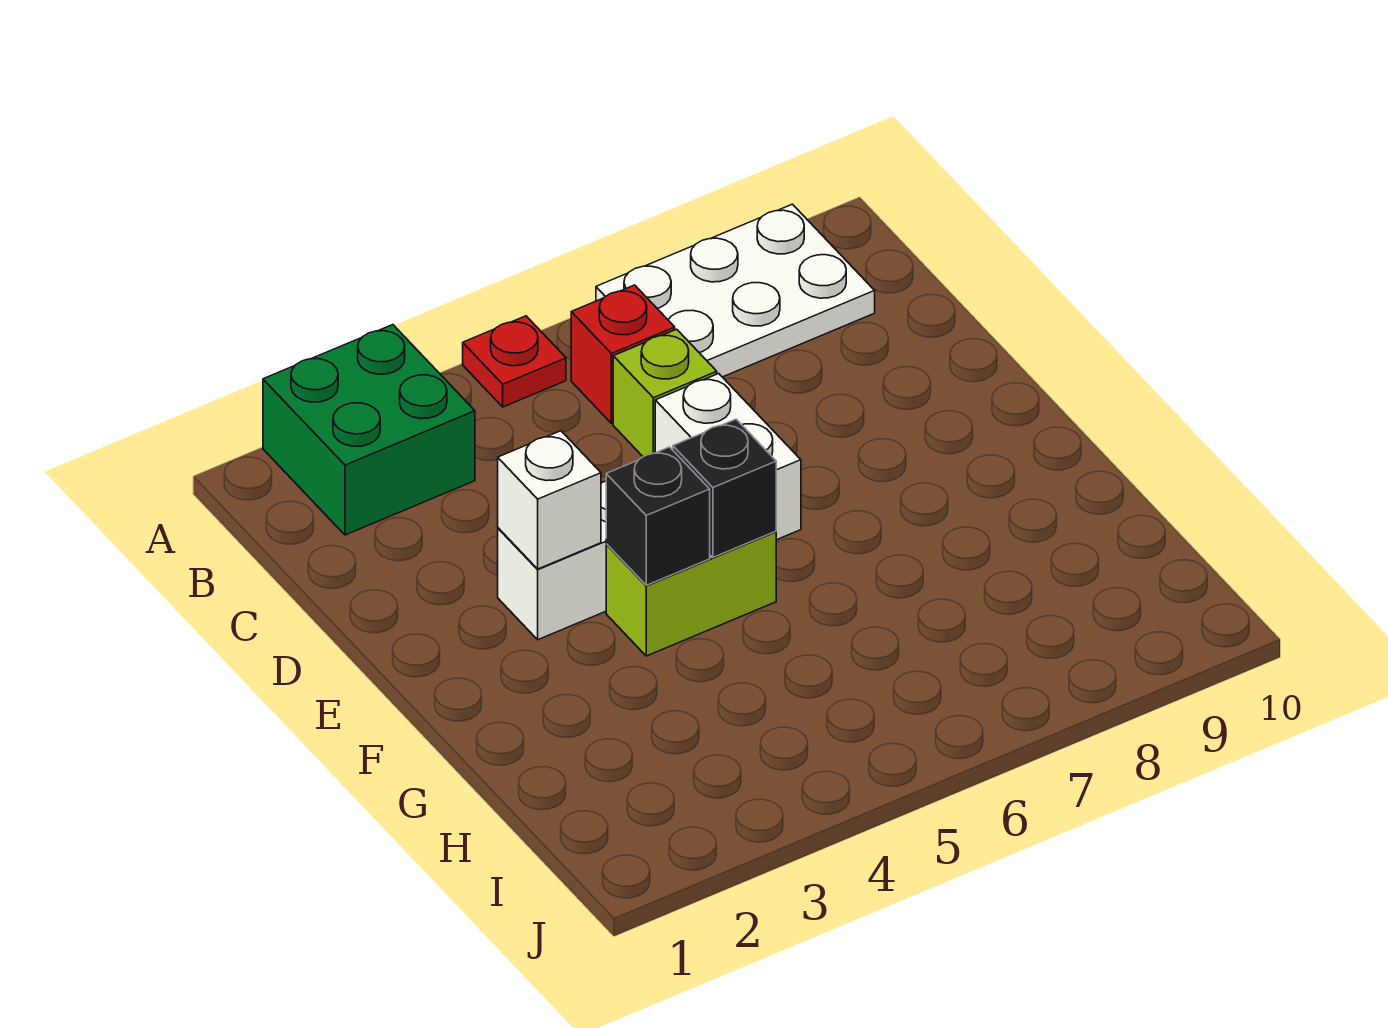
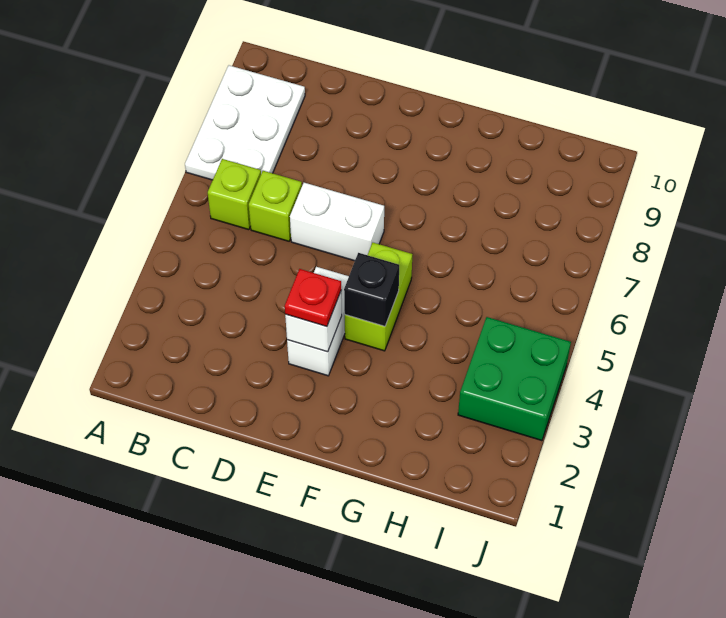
green brick A2:B3 level 1 -> green brick I3:J4 level 1
red plate A5 level 1 -> red plate E3 level 3
red brick B6 level 1 -> lime brick B6 level 1
black brick F5 level 2 -> none

